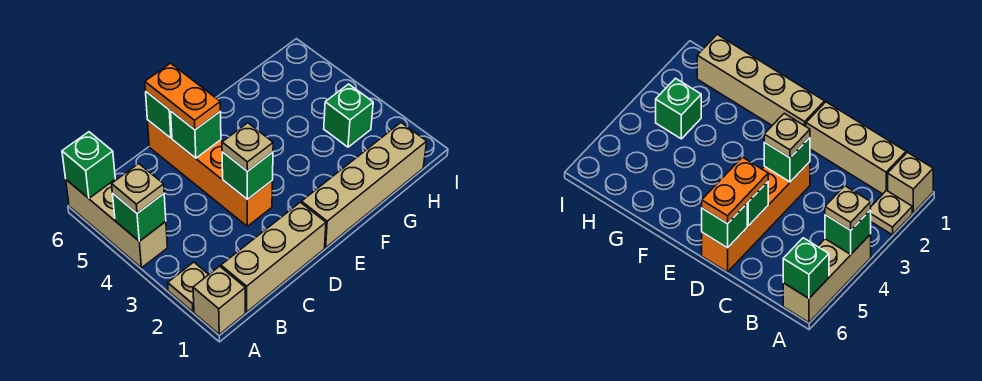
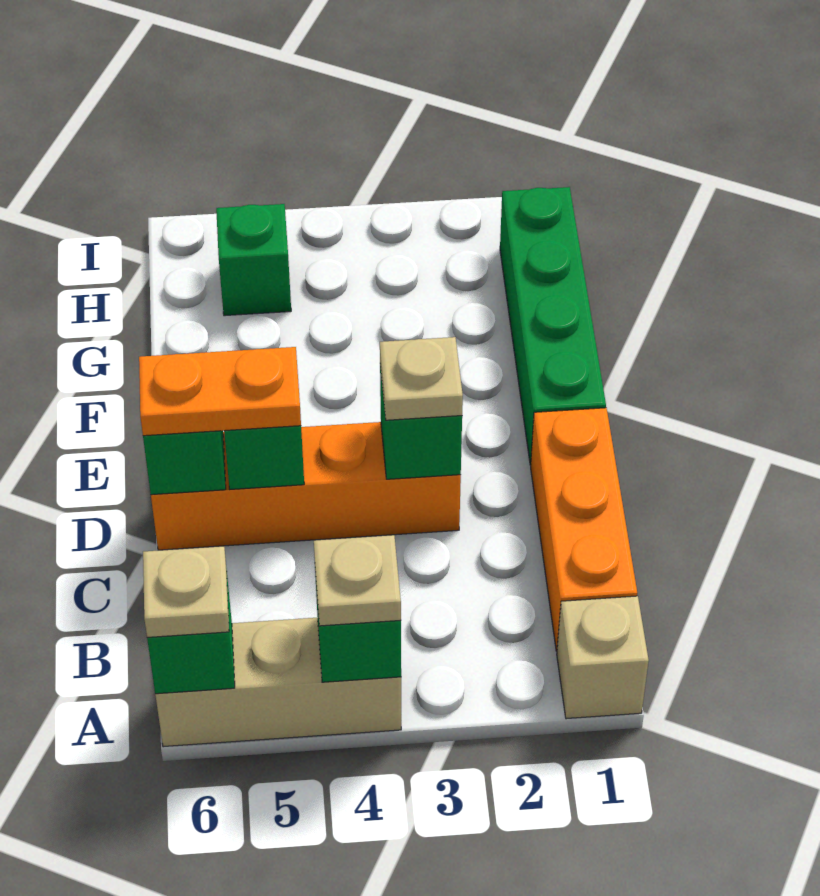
tan plate A2 level 1 -> tan plate A6 level 3
tan brick B1:D1 level 1 -> orange brick B1:D1 level 1
tan brick E1:H1 level 1 -> green brick E1:H1 level 1
green brick H3 level 1 -> green brick H5 level 1

